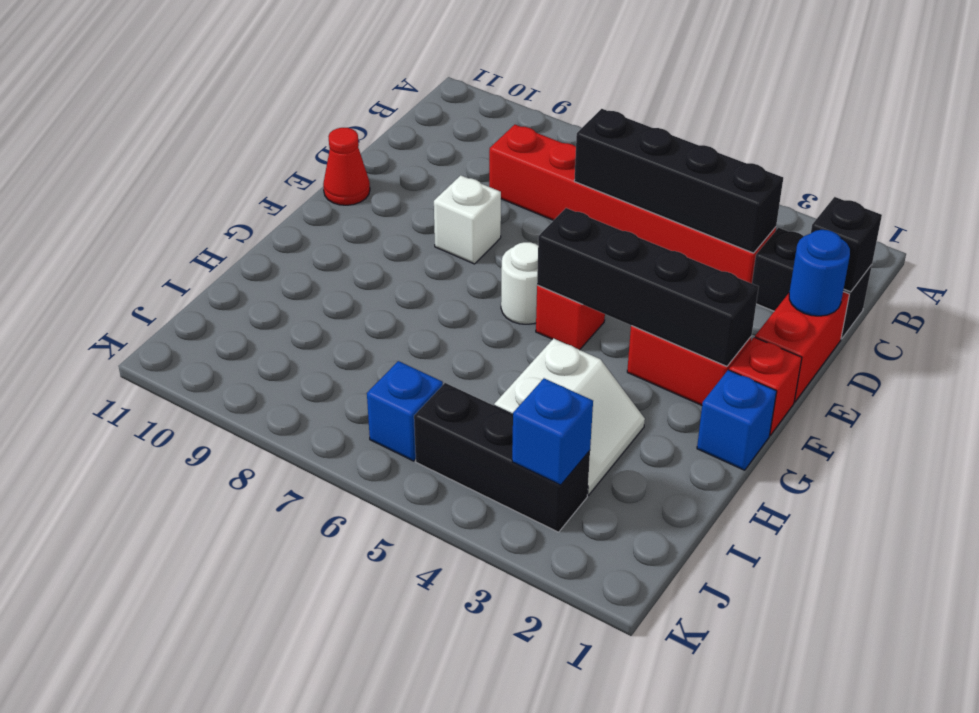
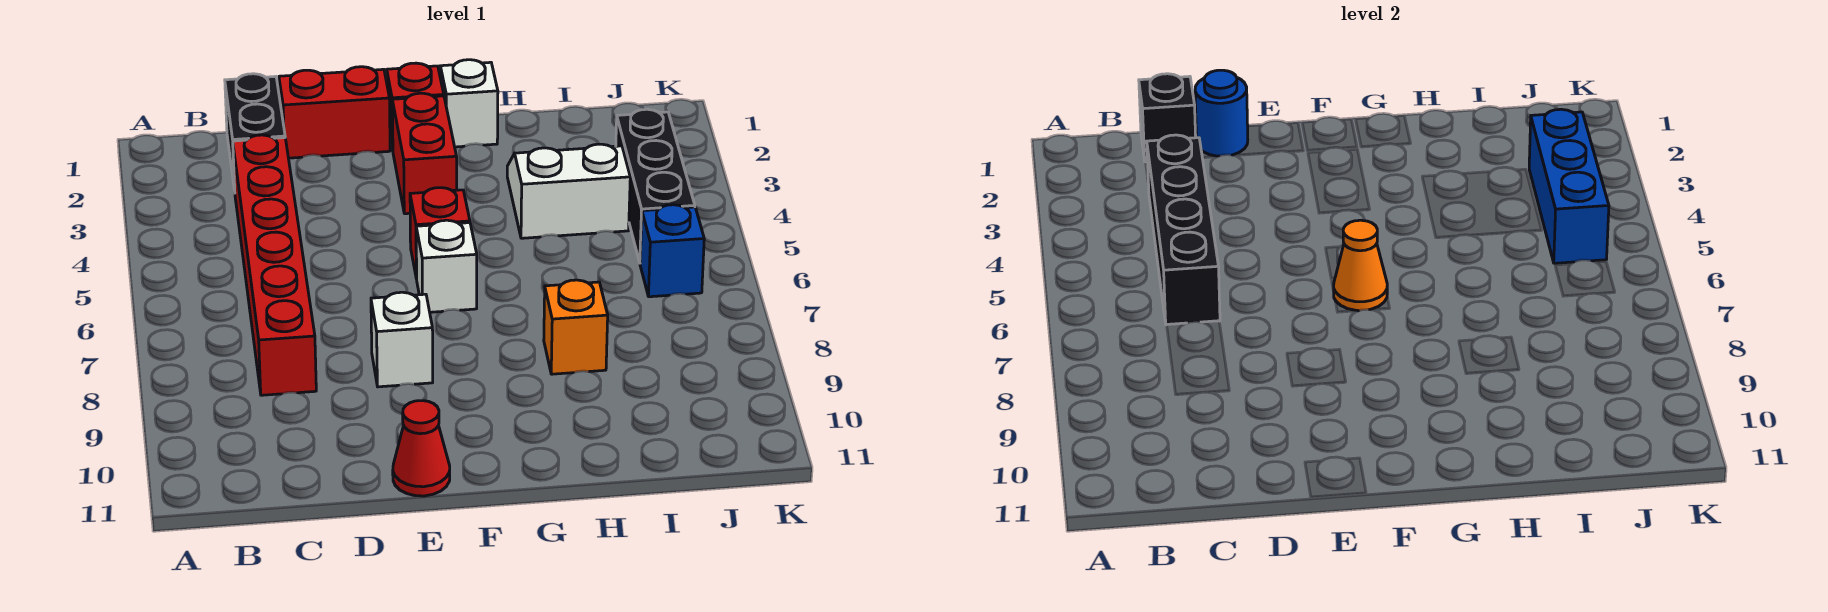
black brick F2:F5 level 2 -> none
white round brick F6 level 1 -> white brick F6 level 1
none -> orange cone F6 level 2
blue brick G1 level 1 -> white brick G1 level 1
none -> orange brick H8 level 1
blue brick J3 level 2 -> blue brick J3:J5 level 2

